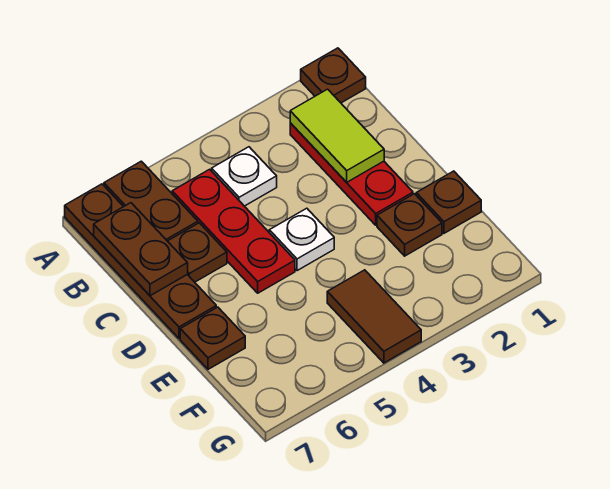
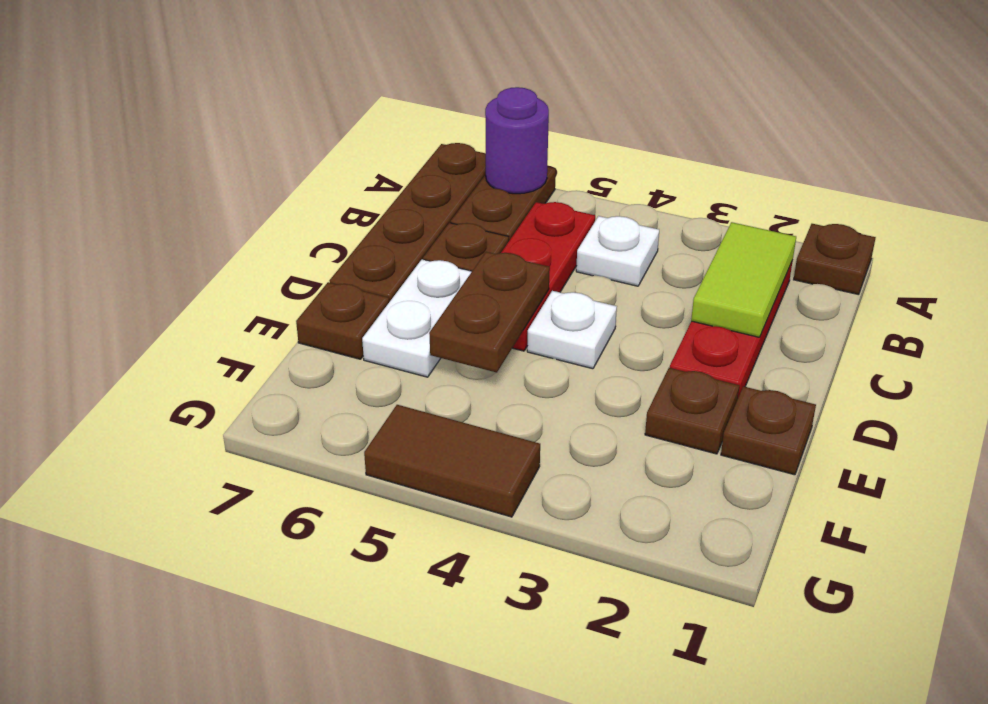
none -> purple round brick A6 level 2
brown plate B7:C7 level 2 -> brown plate D5:E5 level 2
none -> white plate D6:E6 level 1
brown tile F4:G4 level 1 -> brown tile G4:G5 level 1

